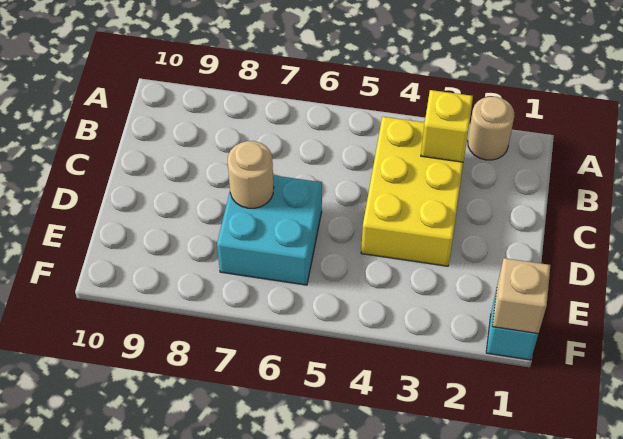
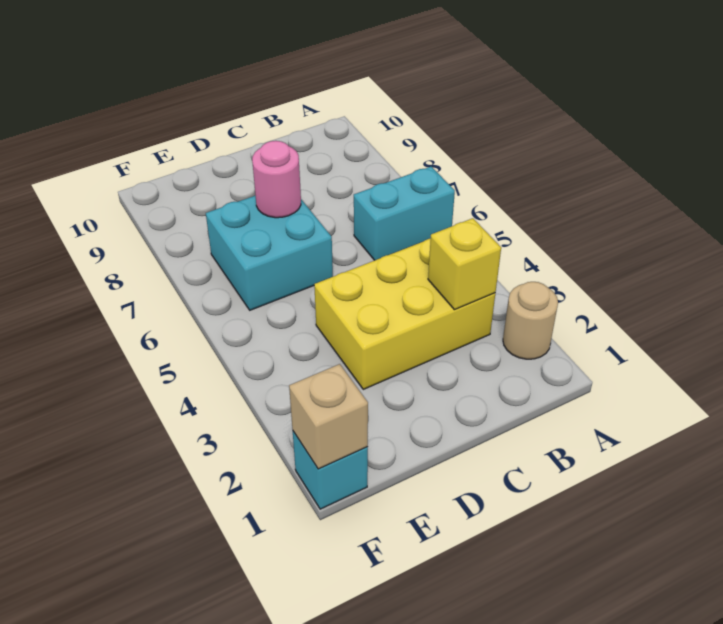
none -> cyan brick A6:B6 level 1
tan round brick D7 level 2 -> pink round brick D7 level 2

